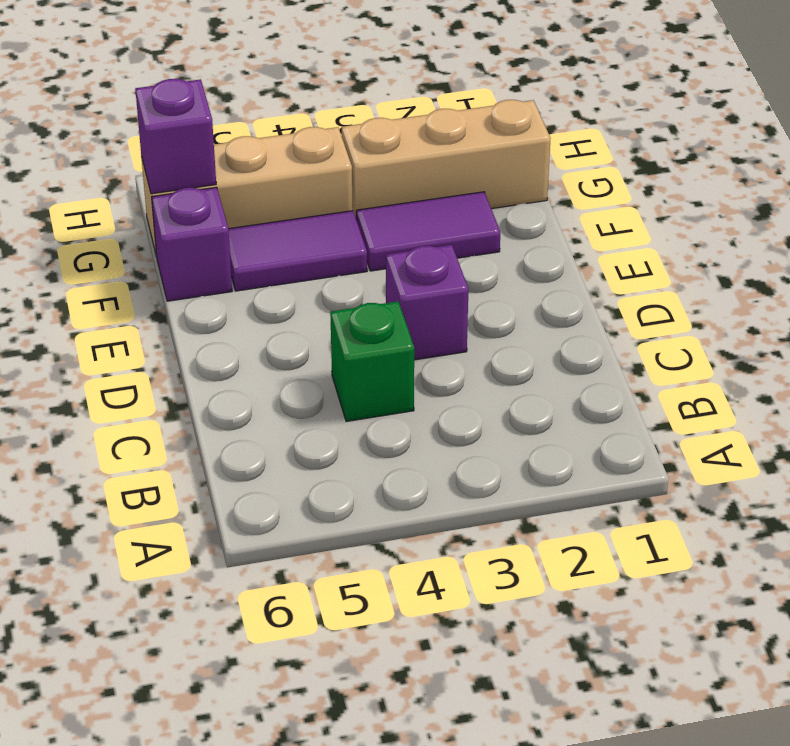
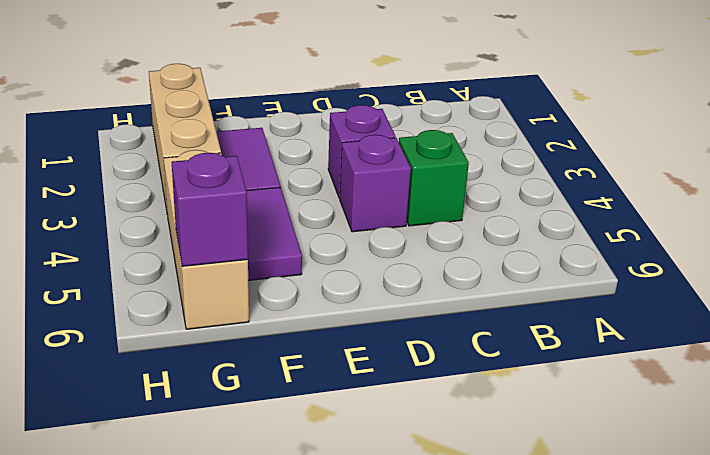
purple brick F6 level 1 -> purple brick D4 level 1

